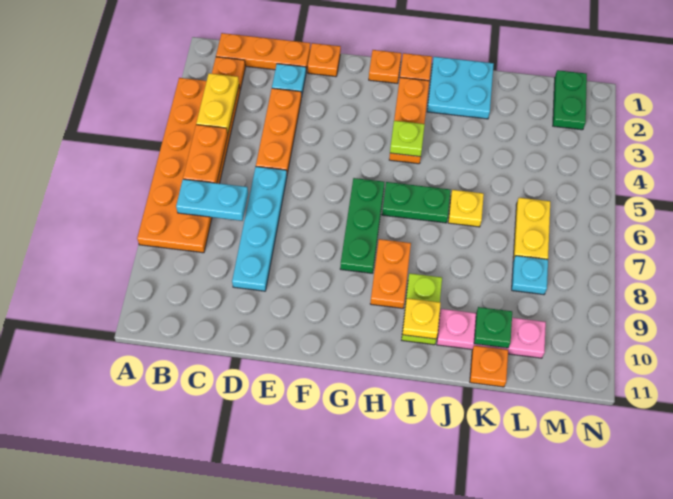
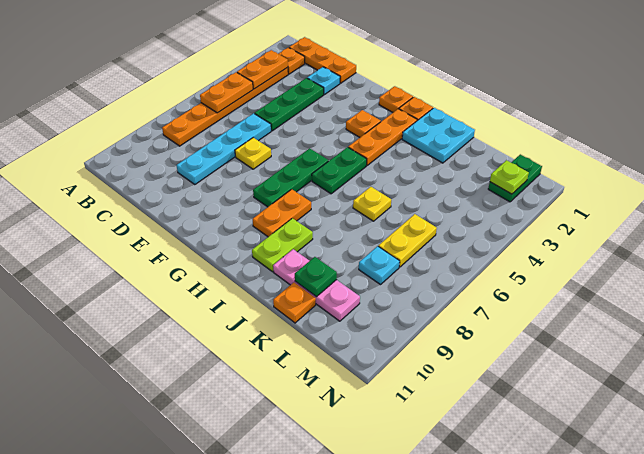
orange plate A3:B8 level 1 -> orange plate B3:B8 level 1
yellow plate B3:B4 level 2 -> orange plate B3:B4 level 2
cyan plate B7:C7 level 2 -> none
orange plate D3:D5 level 1 -> green plate D3:D5 level 1
orange plate E1 level 1 -> orange plate G3 level 1
lime plate H4 level 2 -> lime plate M2 level 2
green plate H6:I6 level 1 -> green plate H5:H6 level 1
yellow plate I10 level 2 -> yellow plate E7 level 1

